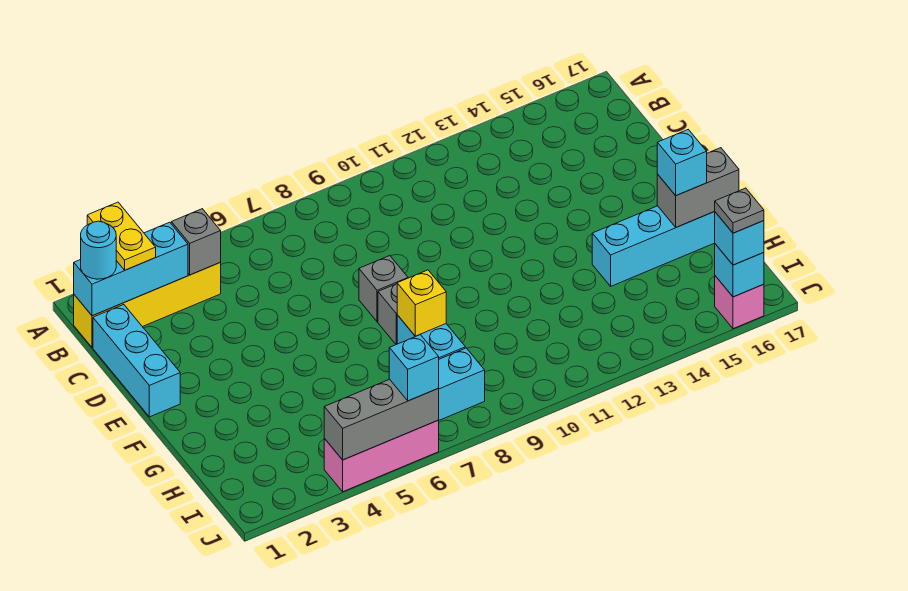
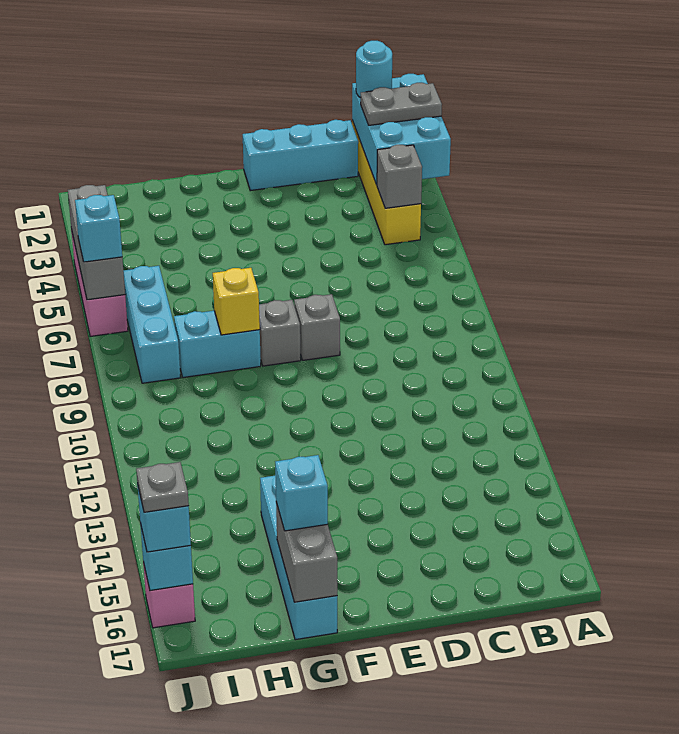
yellow plate A2:B2 level 3 -> grey plate A2:B2 level 3
cyan brick B1:B3 level 2 -> cyan brick A1:B3 level 2

